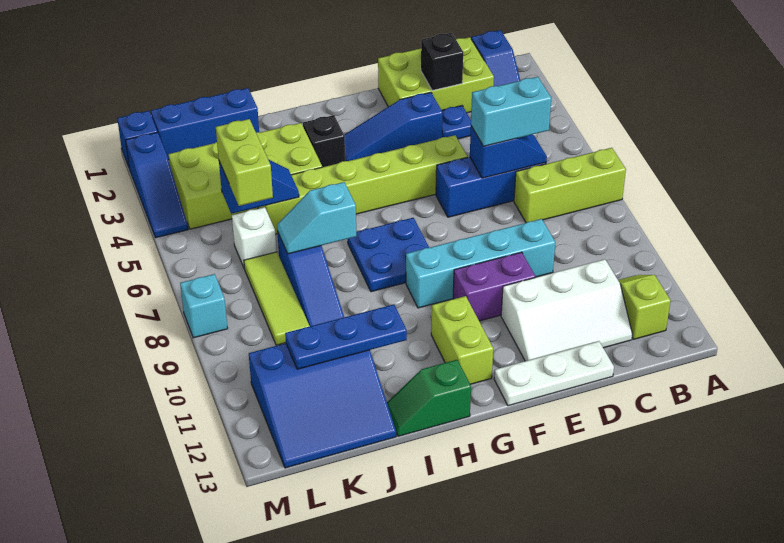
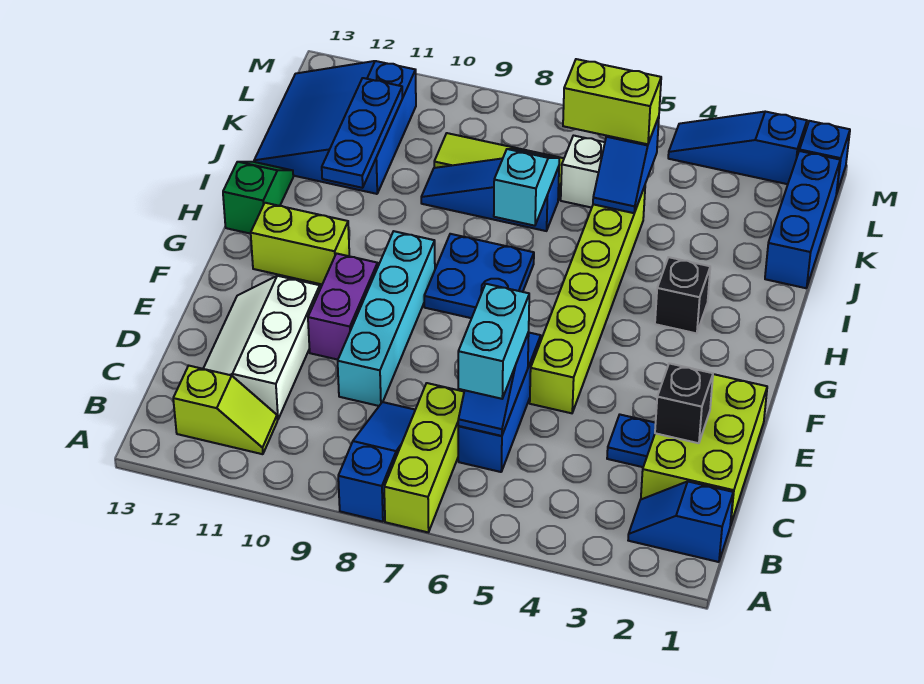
white plate D13:F13 level 1 -> none
blue slope E3:G3 level 1 top E -> blue slope A8:C8 level 1 top A
lime brick I3:L4 level 1 -> none
cyan brick M8 level 1 -> none

